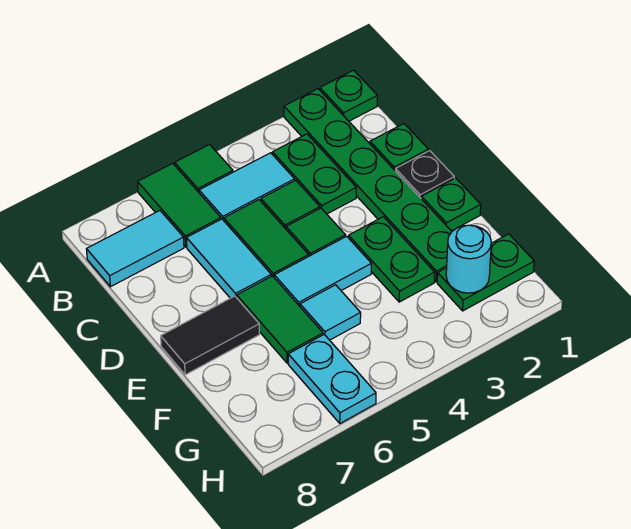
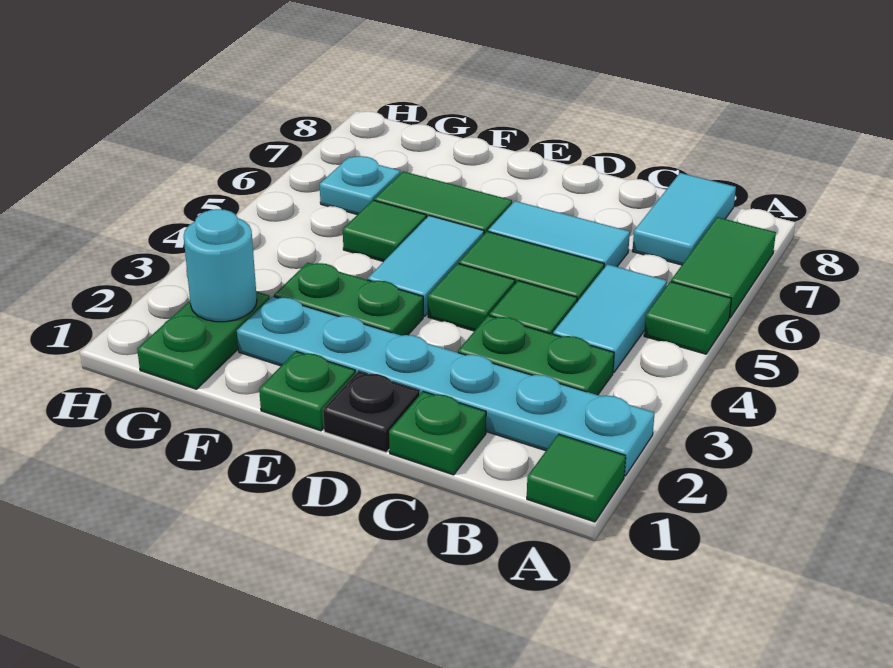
green plate A1 level 1 -> green tile A1 level 1
green plate A2:F2 level 1 -> cyan plate A2:F2 level 1
green tile A6:B6 level 1 -> green tile A6:A7 level 1
black tile E7:E8 level 1 -> none
cyan tile F5 level 1 -> green tile F5 level 1
cyan plate G6:H6 level 1 -> cyan plate G6 level 1

